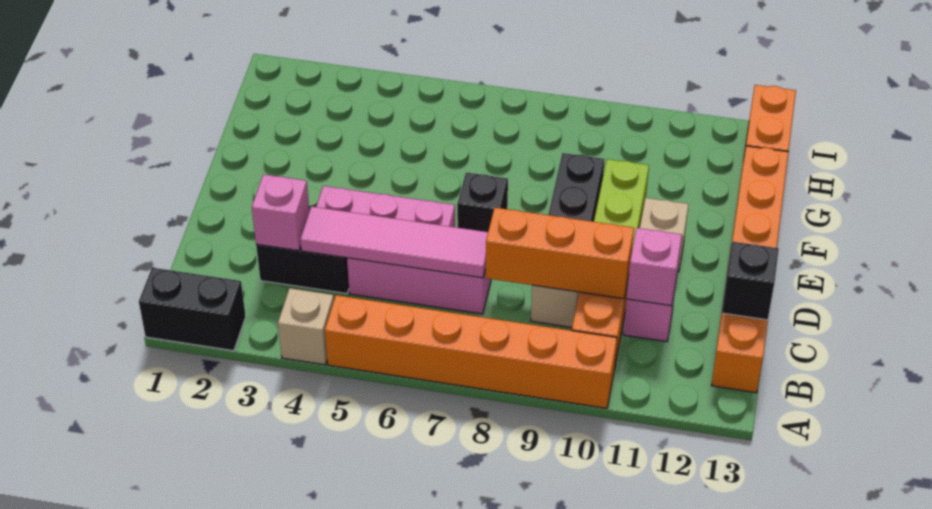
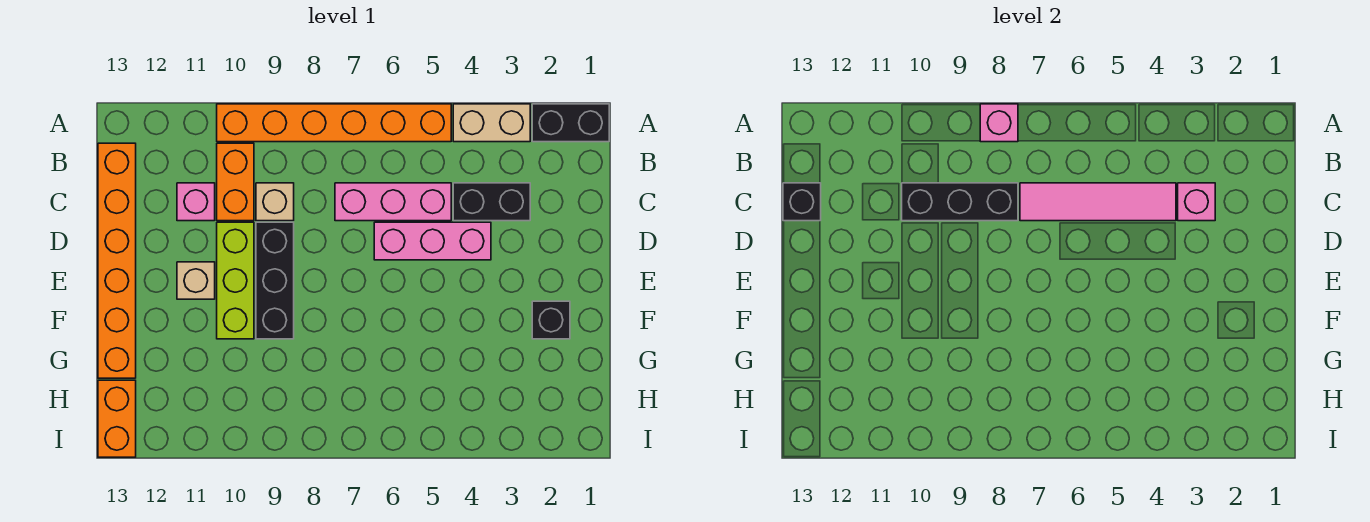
tan brick A4 level 1 -> tan brick A3:A4 level 1
orange brick C8:C10 level 2 -> black brick C8:C10 level 2
pink brick C11 level 2 -> pink brick A8 level 2
black brick E7 level 1 -> black brick F2 level 1

